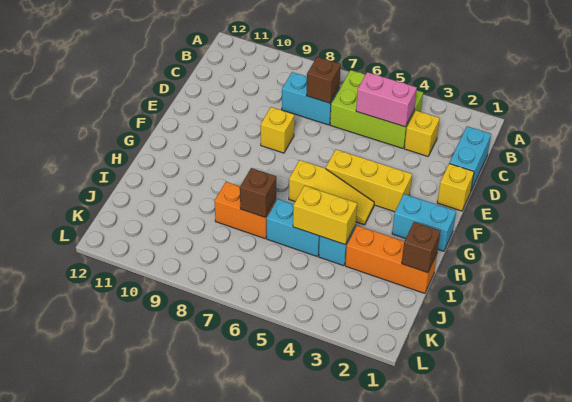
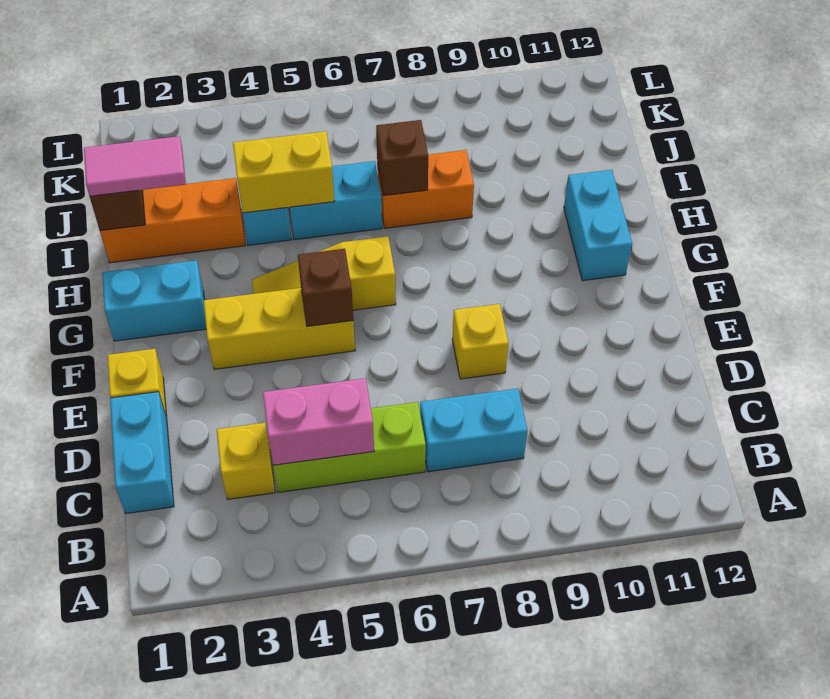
lime brick B4:C6 level 1 -> lime brick C4:C6 level 1
brown brick C7 level 2 -> brown brick F5 level 2
none -> cyan brick G11:H11 level 1
none -> pink tile I1:I2 level 3

